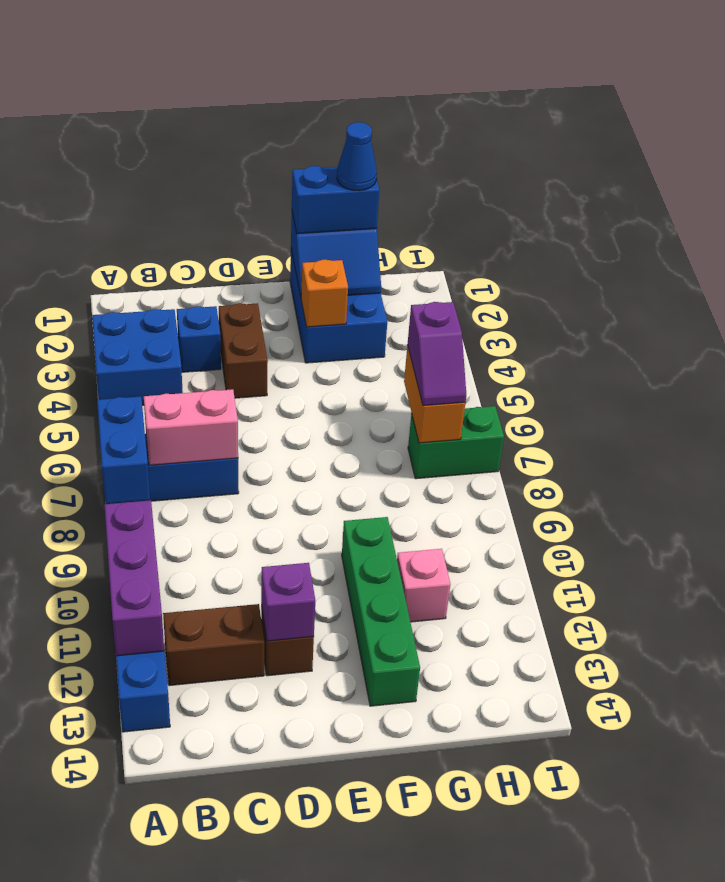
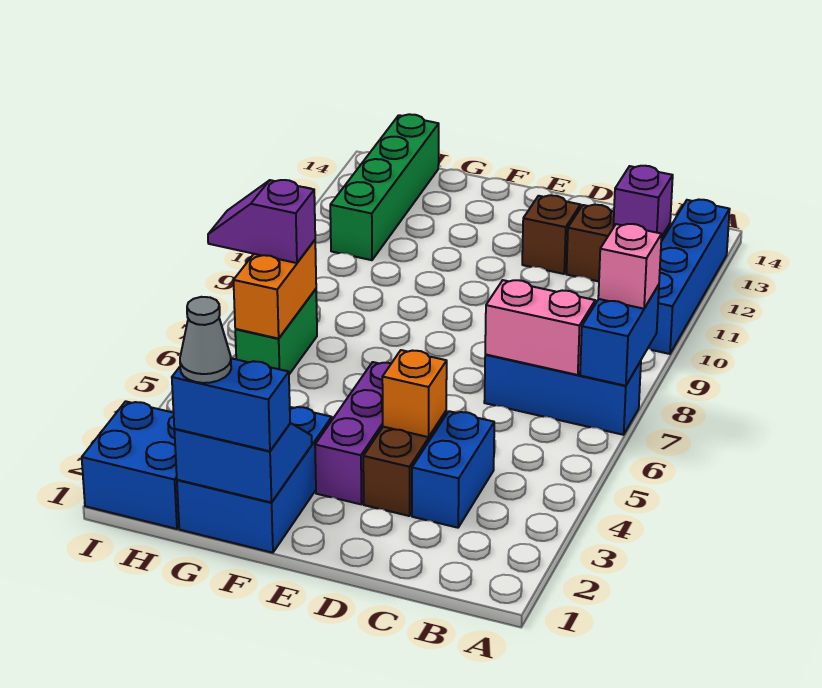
blue brick A3:B4 level 1 -> blue brick H1:I2 level 1
purple brick A10:A12 level 2 -> purple brick E3:E5 level 1
blue brick C3 level 1 -> blue brick C3:C4 level 1
purple brick D12 level 2 -> purple brick B12 level 2
orange brick F3 level 2 -> orange brick D4 level 2
green brick F10:F13 level 1 -> green brick H11:H14 level 1
blue cone G1 level 4 -> grey cone G1 level 4
pink brick G11 level 1 -> pink brick A8 level 3
purple slope H6:H7 level 3 top 6 -> purple slope H7:I7 level 3 top H
green brick H7:I7 level 1 -> green brick H6:H7 level 1

